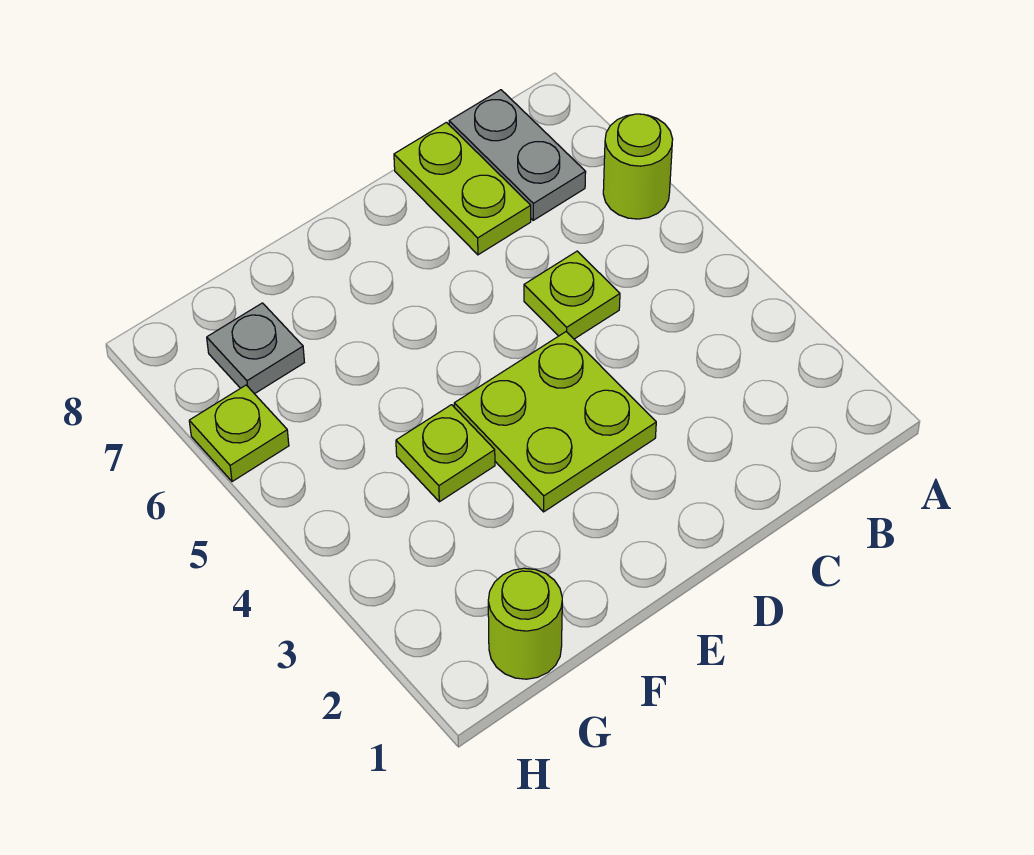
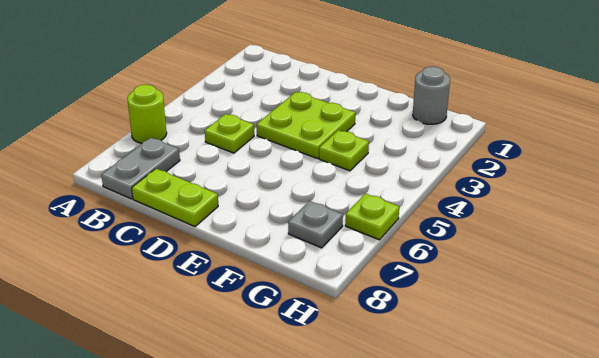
lime plate C7:C8 level 1 -> lime plate C8:D8 level 1
lime round brick G1 level 1 -> grey round brick G1 level 1

